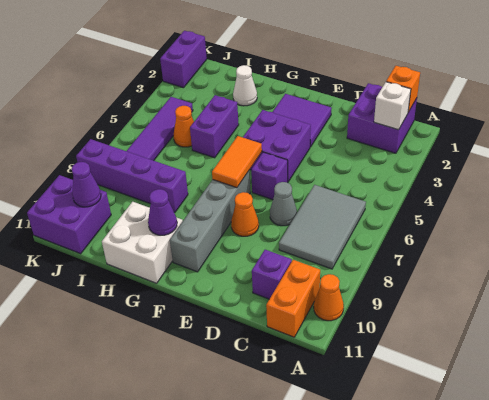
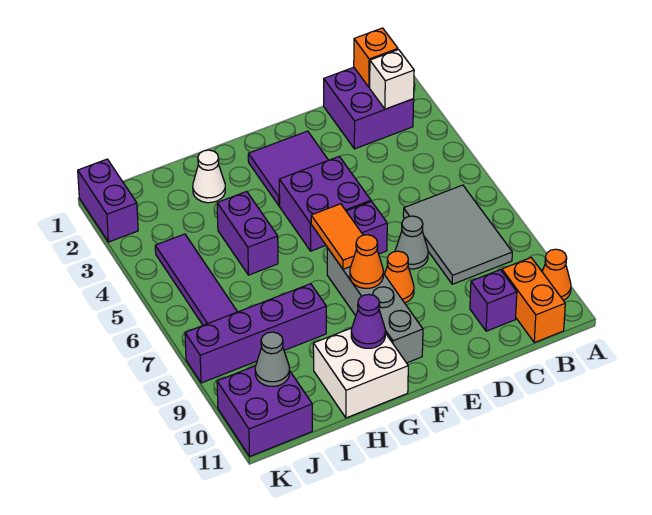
orange cone I5 level 1 -> orange cone F8 level 2
purple cone J10 level 2 -> grey cone J10 level 2

